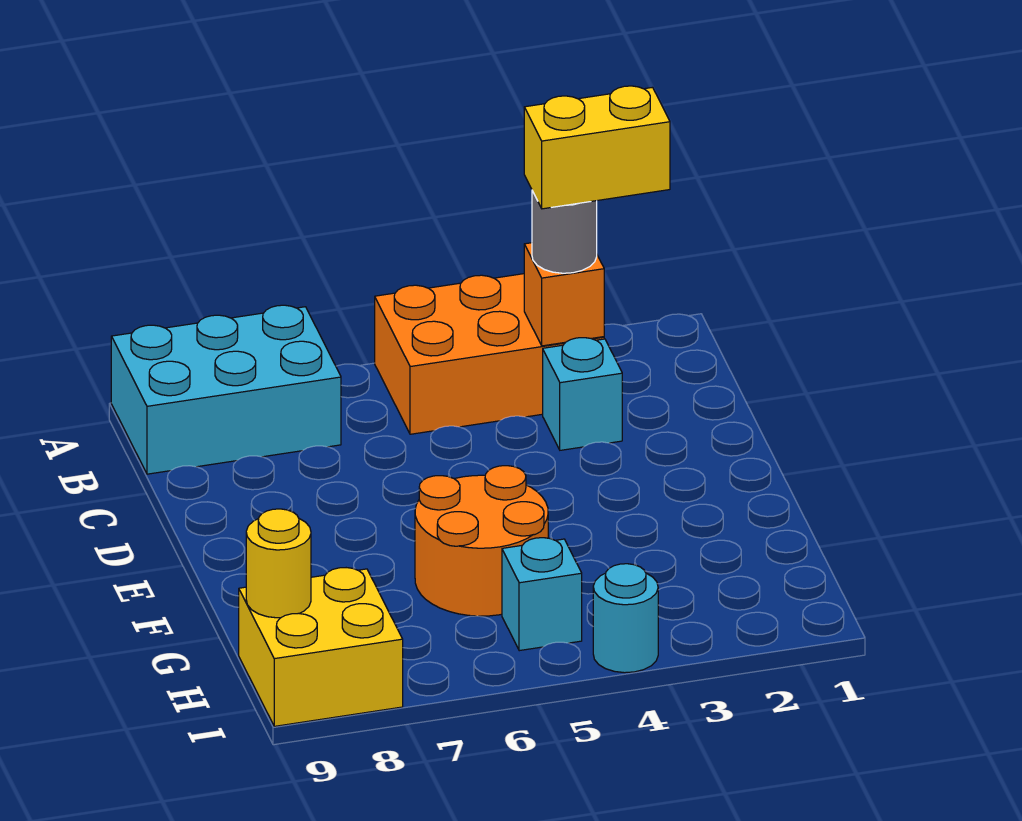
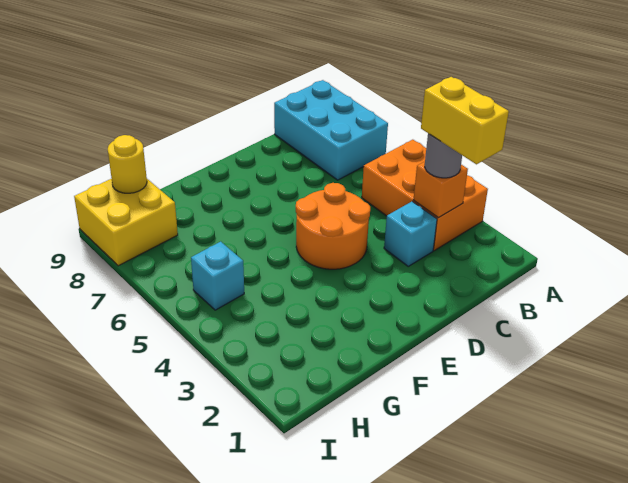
orange round brick F5:G6 level 1 -> orange round brick D4:E5 level 1
cyan round brick I4 level 1 -> none

